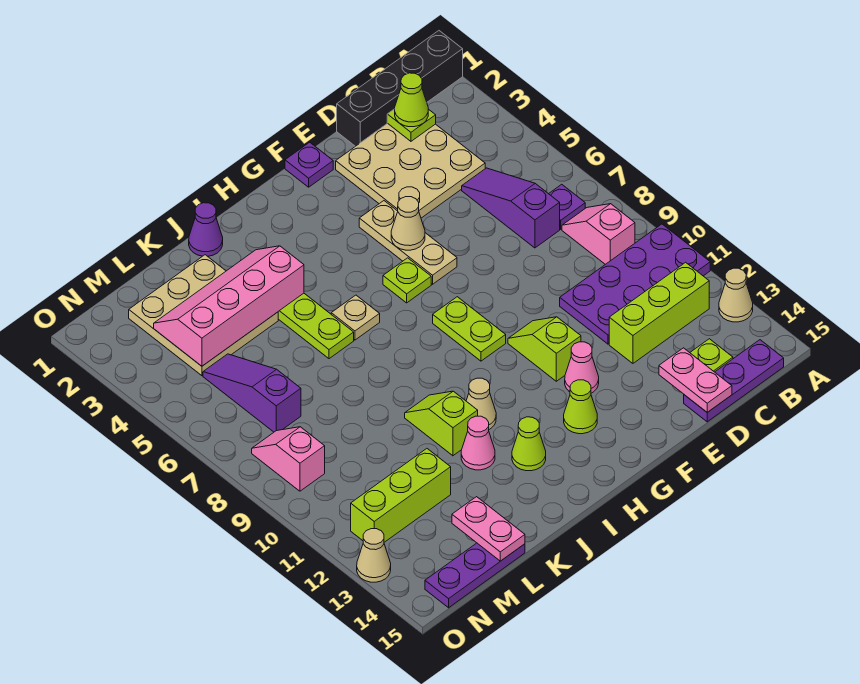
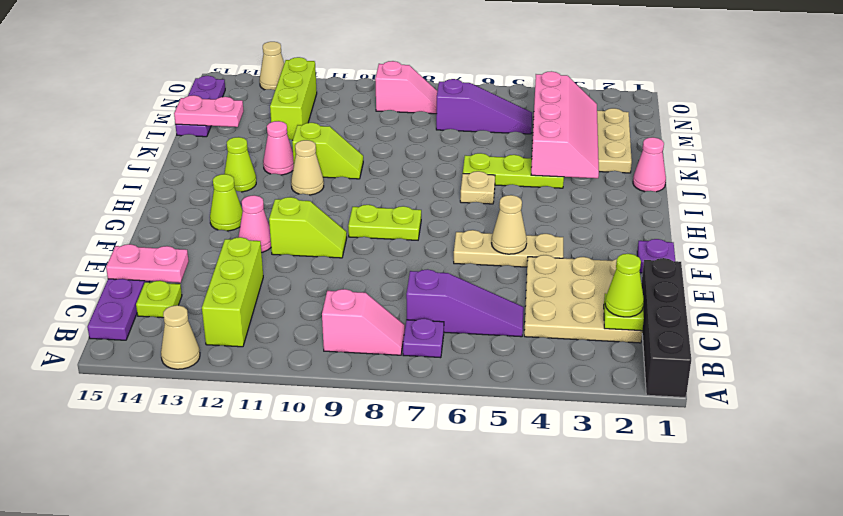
purple plate A10:D11 level 1 -> none
lime plate G6 level 1 -> none
purple cone J1 level 1 -> pink cone J1 level 1

